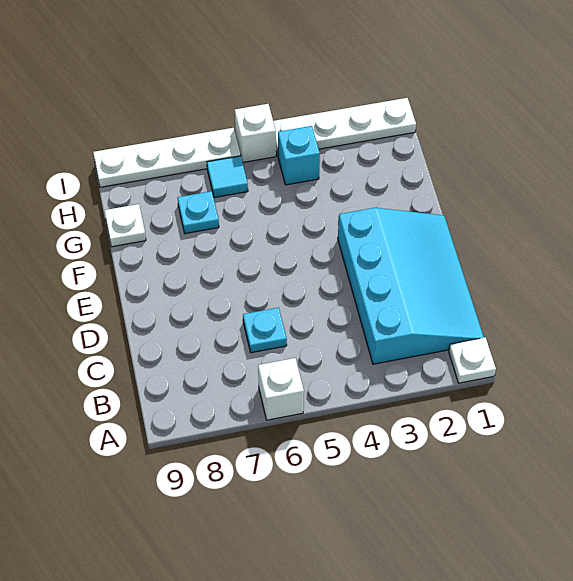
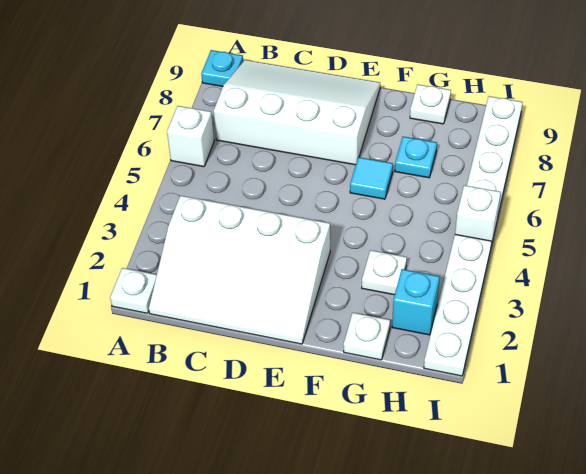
cyan slope B1:E3 level 1 top 3 -> white slope B1:E3 level 1 top 3
none -> white slope B7:E9 level 1 top 7
cyan plate C6 level 1 -> cyan plate A9 level 1
none -> white plate G1 level 1
none -> white plate G3 level 1
cyan brick H4 level 1 -> cyan brick H2 level 1
cyan tile H6 level 1 -> cyan tile F6 level 1

